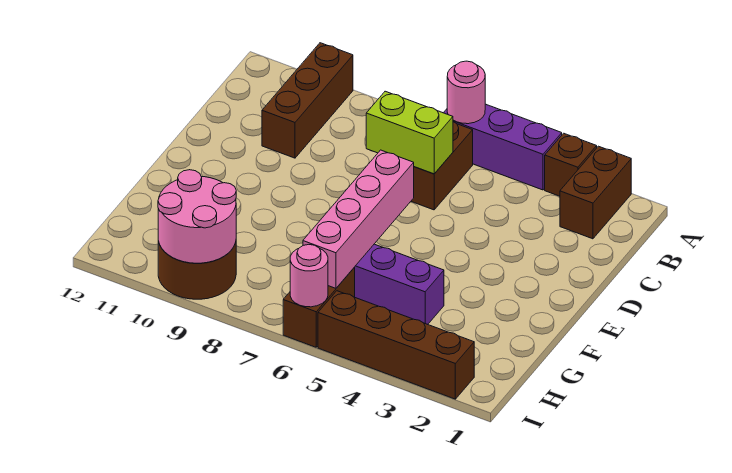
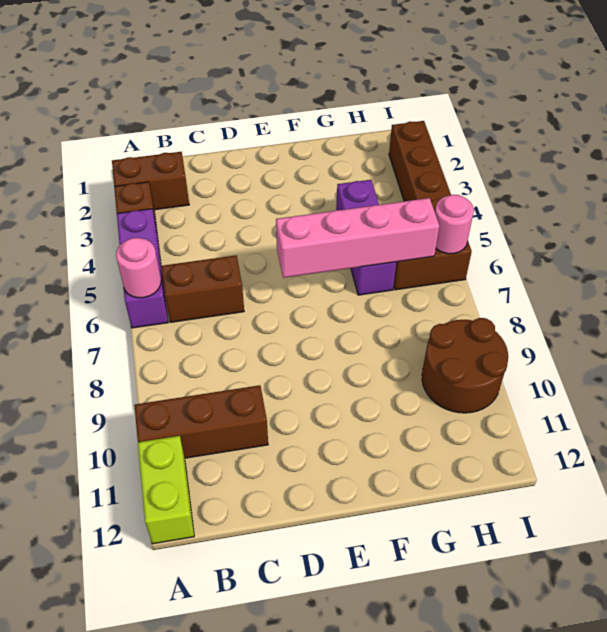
lime brick C6:C7 level 2 -> lime brick A11:A12 level 1
pink round brick H9:I10 level 2 -> none

